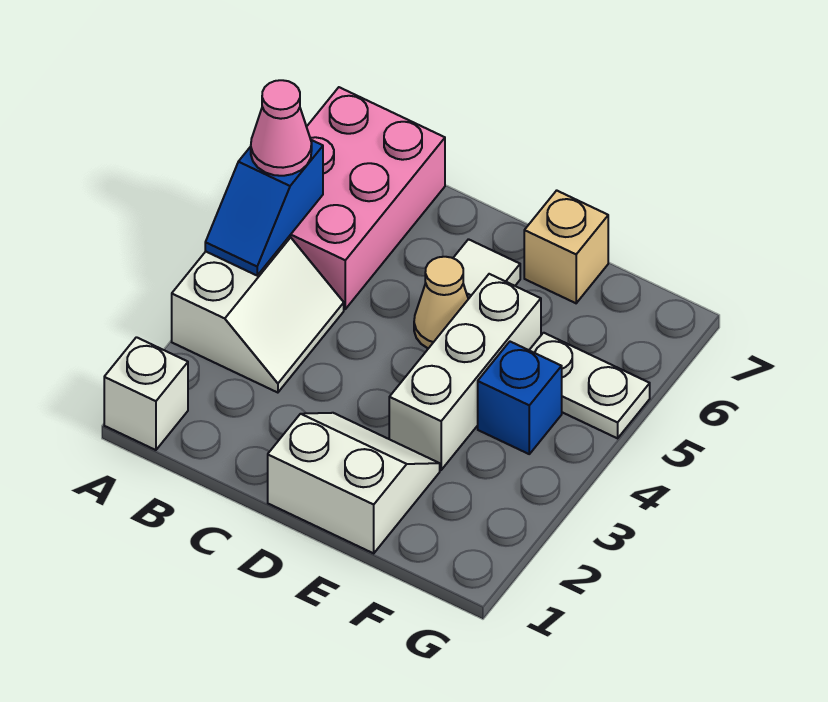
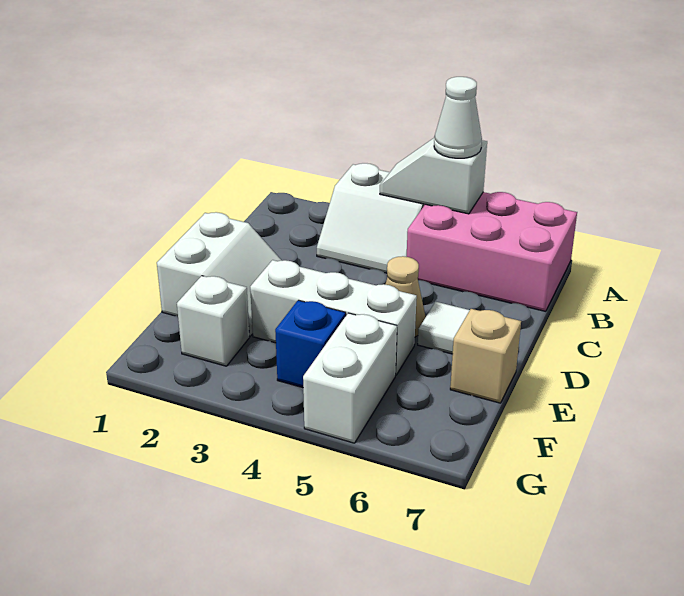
white brick A1 level 1 -> white brick F2 level 1
blue slope A4:A5 level 2 top 5 -> white slope A4:A5 level 2 top 5
pink cone A5 level 3 -> white cone A5 level 3
white plate F5:G5 level 1 -> white brick F5:G5 level 1

